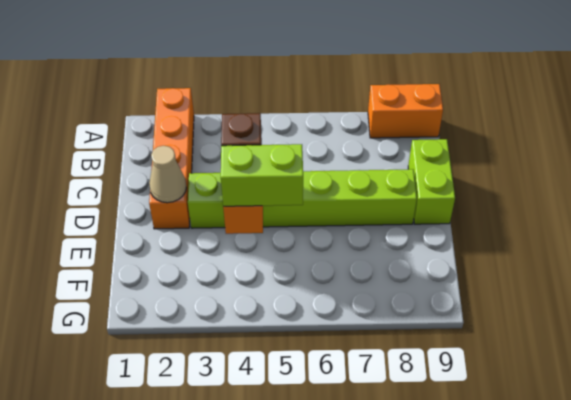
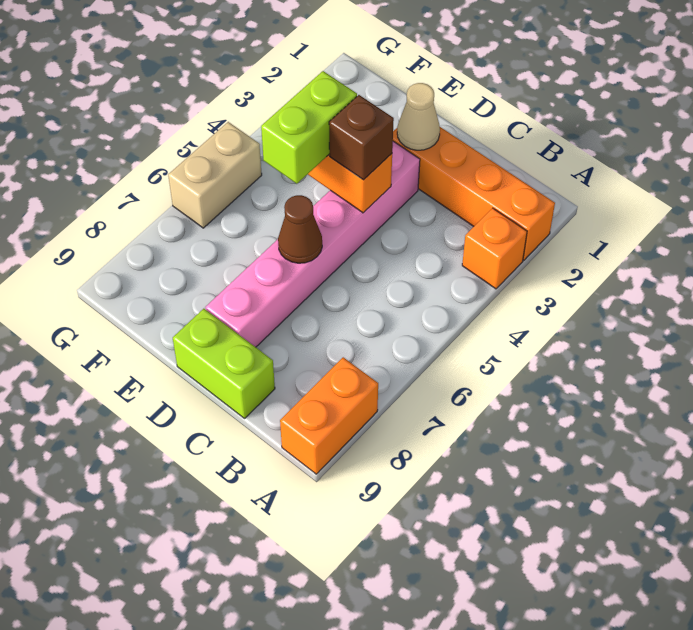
none -> orange brick A3 level 1
lime brick D3:D8 level 1 -> pink brick D3:D8 level 1
none -> brown cone D6 level 2
none -> tan brick G5:G6 level 1

